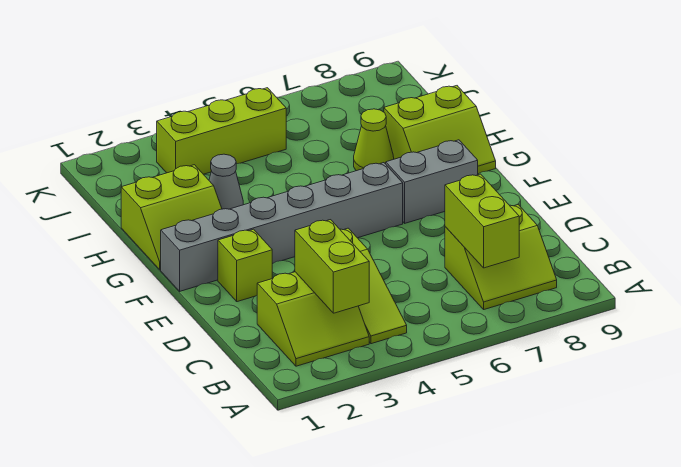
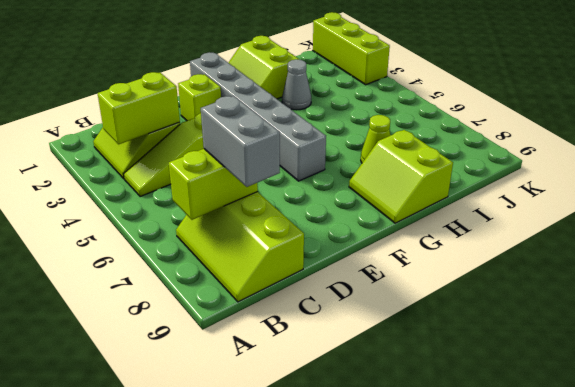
lime slope B7:C8 level 1 top C -> lime slope B7:C9 level 1 top C
grey brick F7:F8 level 1 -> grey brick C7:C8 level 3
lime brick J3:J5 level 1 -> lime brick K1:K3 level 1

